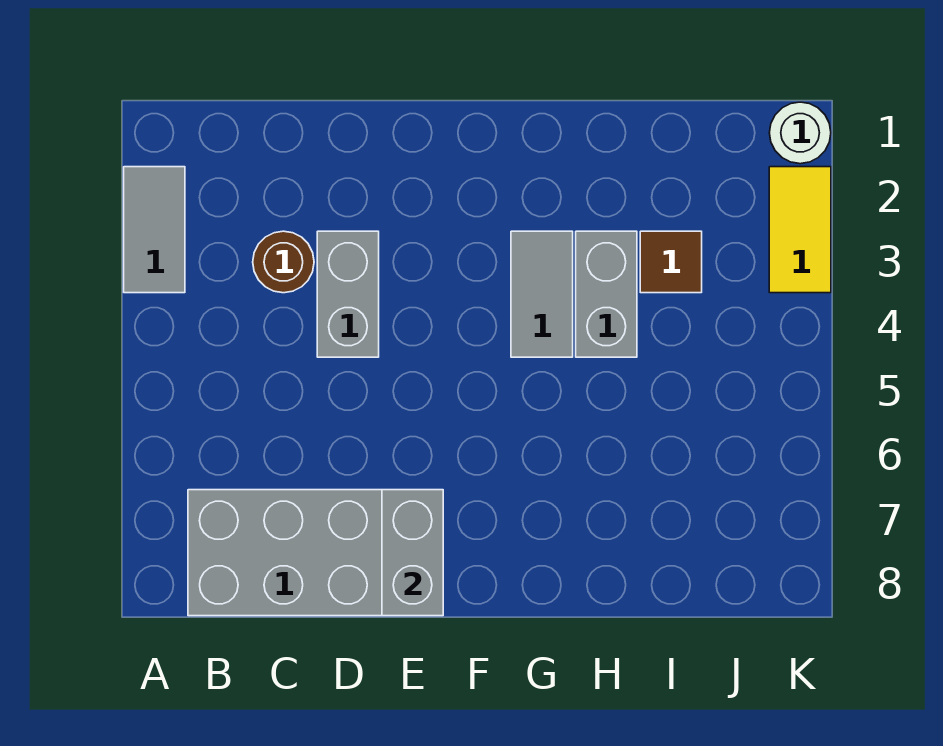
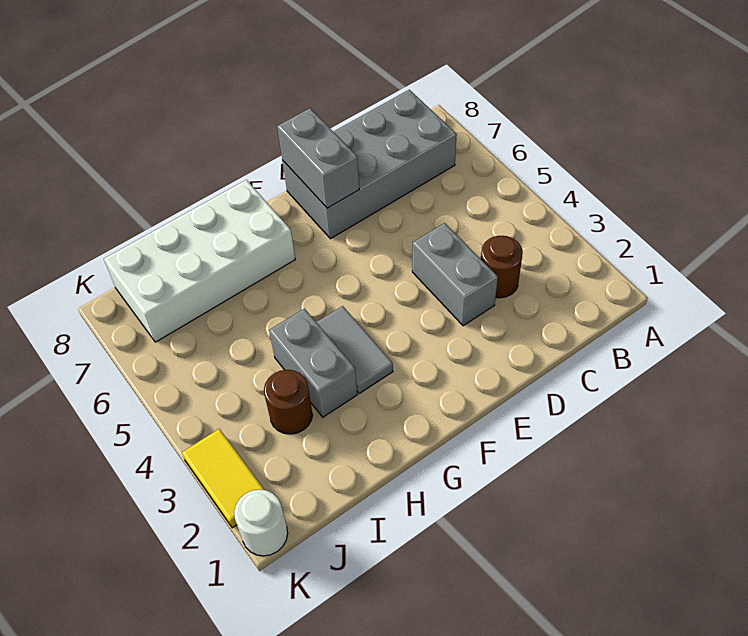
grey tile A2:A3 level 1 -> none
none -> white brick G7:J8 level 1
brown tile I3 level 1 -> brown round brick I3 level 1

